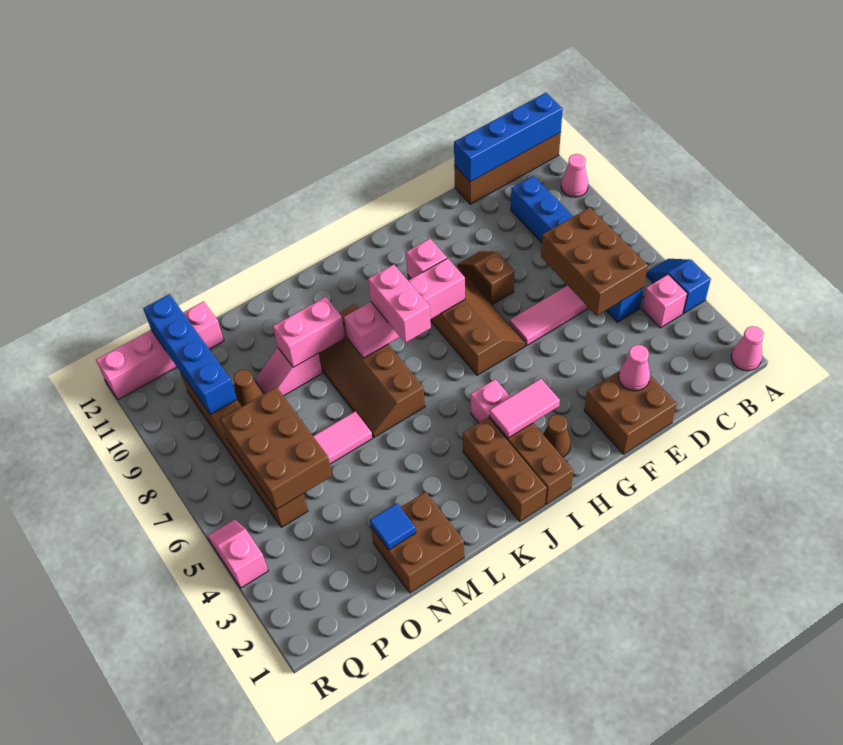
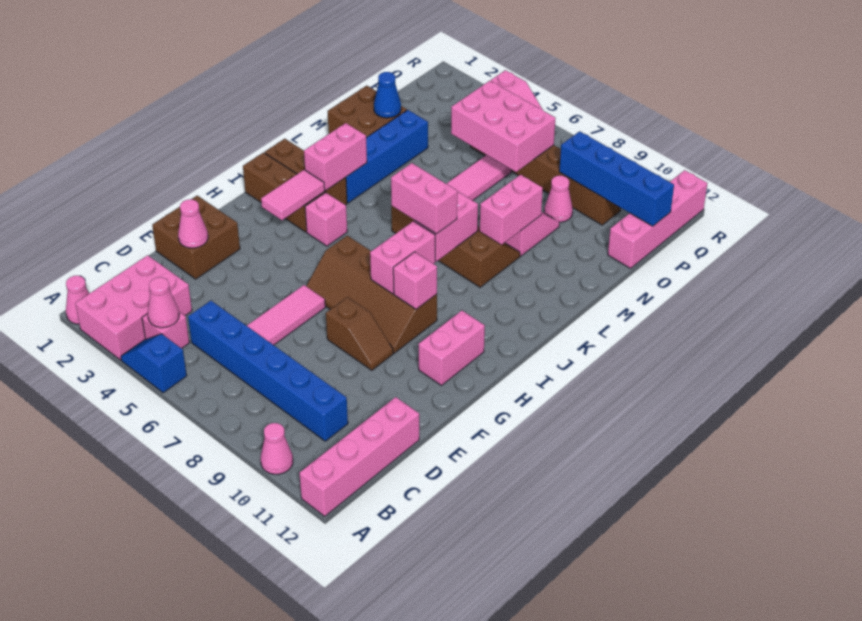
none -> pink brick A2:C3 level 1
blue slope A4:A5 level 1 top 4 -> blue slope A4:A5 level 1 top 5
brown brick A12:D12 level 1 -> pink brick A12:D12 level 1
blue brick A12:D12 level 2 -> blue brick K3:N3 level 1
none -> pink cone B4 level 2
brown brick C5:D7 level 2 -> none
none -> pink brick G11:H11 level 1
brown cone H2 level 1 -> none
none -> pink brick J3:K3 level 2
blue tile N2 level 2 -> blue cone N2 level 2
brown brick O5:P7 level 2 -> pink brick O5:P7 level 2
brown cone O9 level 1 -> pink cone O9 level 1

